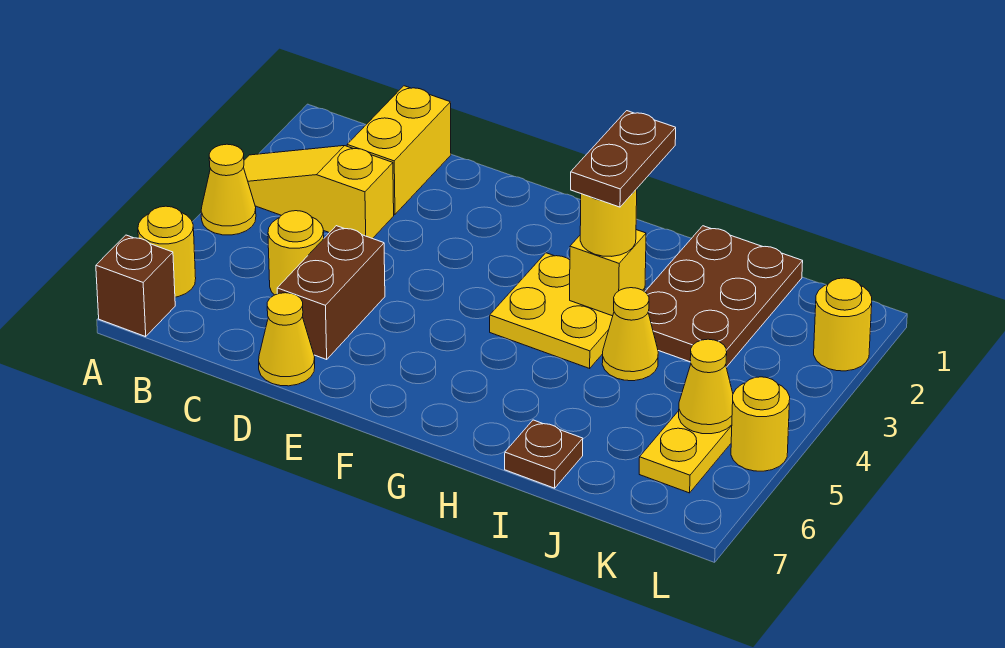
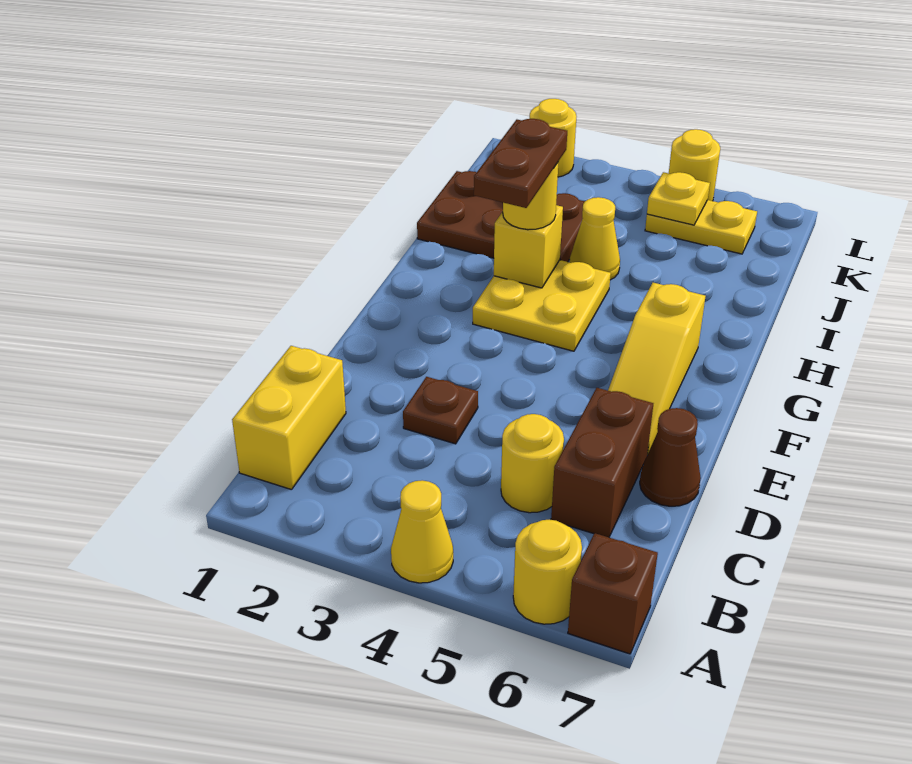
yellow slope A3:C3 level 1 top C -> yellow slope E6:G6 level 1 top G
yellow brick C1:C2 level 1 -> yellow brick B1:C1 level 1
brown brick D5:D6 level 1 -> brown brick C6:D6 level 1
yellow cone D7 level 1 -> brown cone D7 level 1
brown plate H2:H3 level 4 -> brown plate G3:H3 level 4
brown plate I7 level 1 -> brown plate D3 level 1
yellow cone K5 level 2 -> yellow plate K5 level 2

